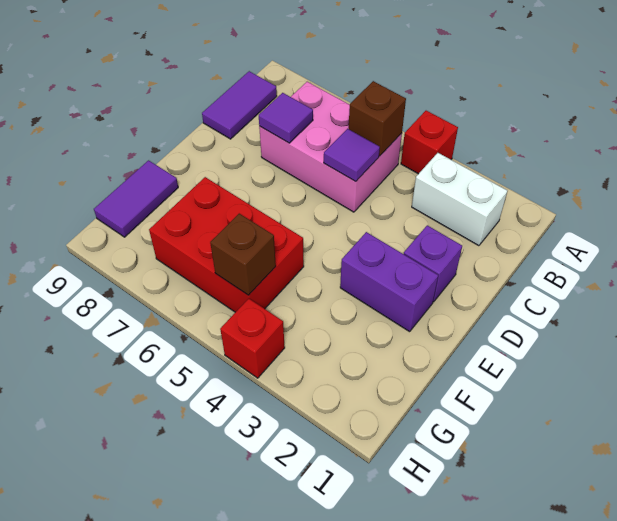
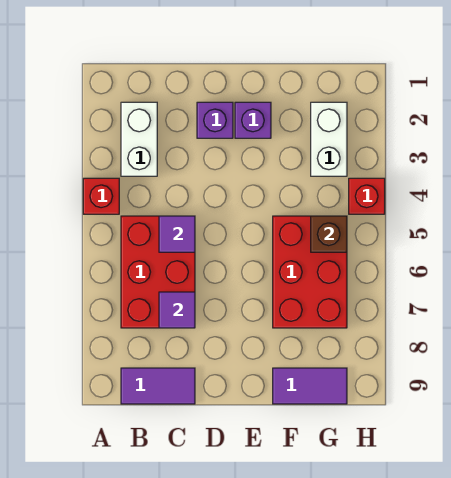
pink brick B5:C7 level 1 -> red brick B5:C7 level 1
brown brick B5 level 2 -> none
purple brick E2:E3 level 1 -> purple brick E2 level 1
none -> white brick G2:G3 level 1

